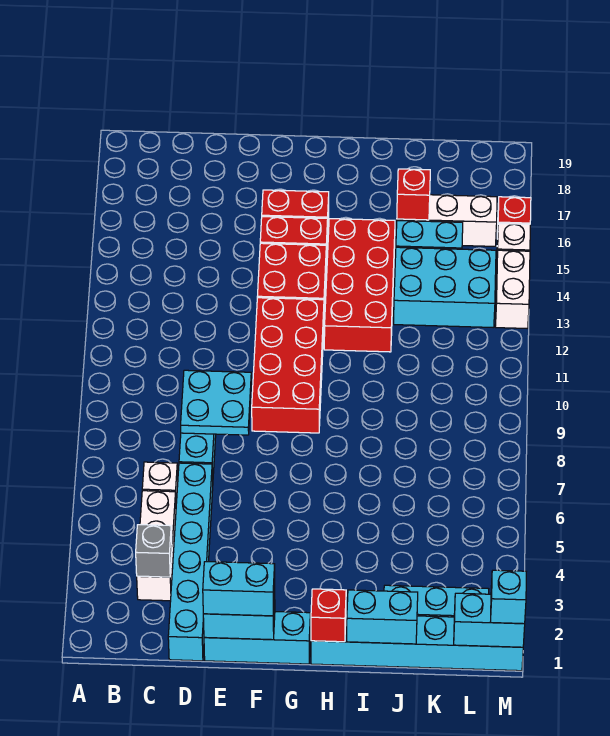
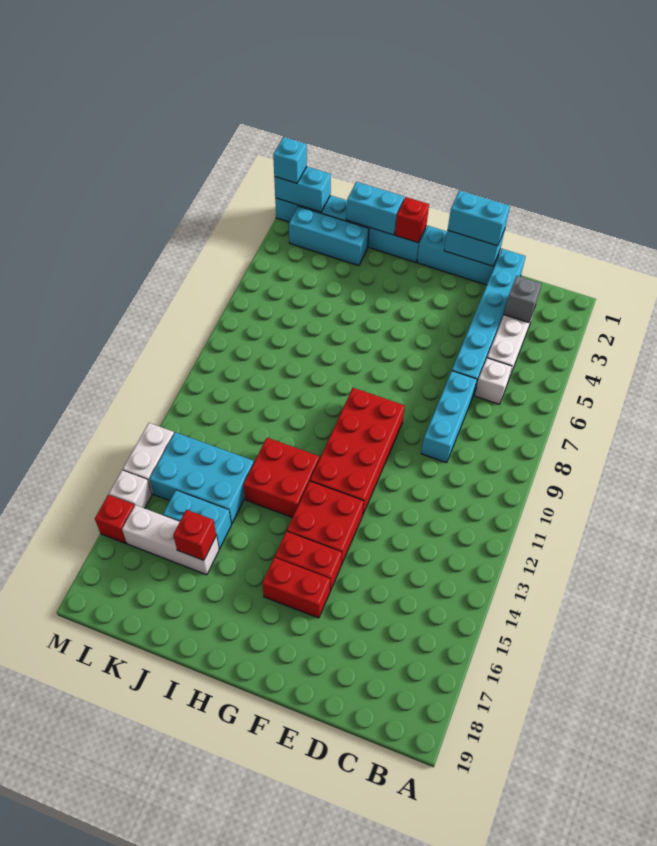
cyan plate D8:E9 level 2 -> none
red brick H12:I15 level 1 -> red brick H12:I13 level 1

